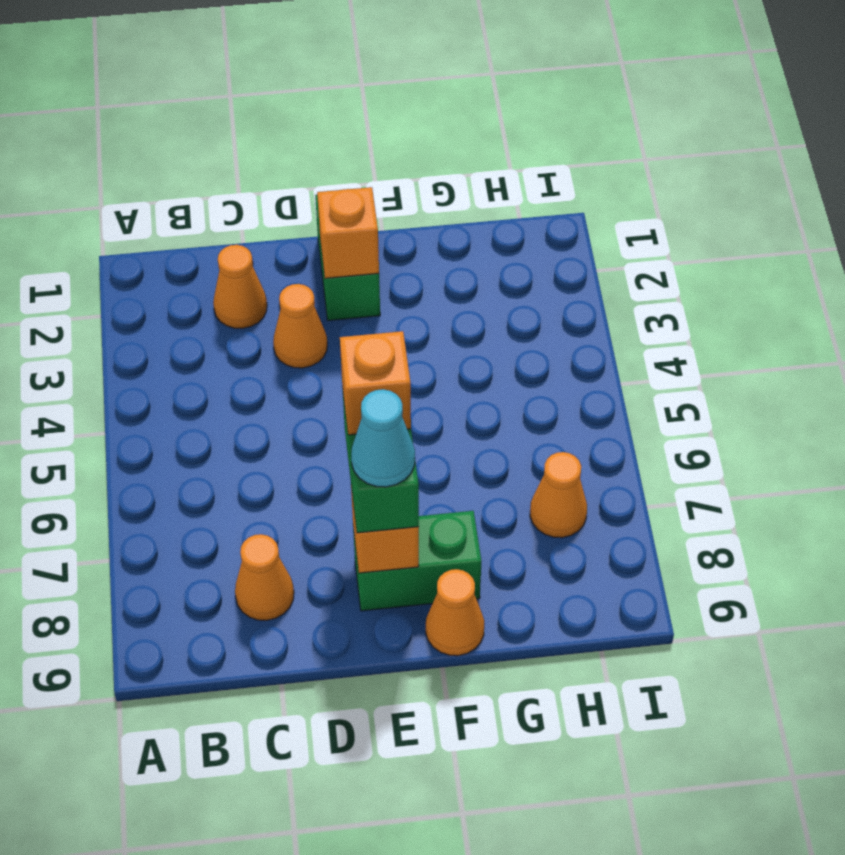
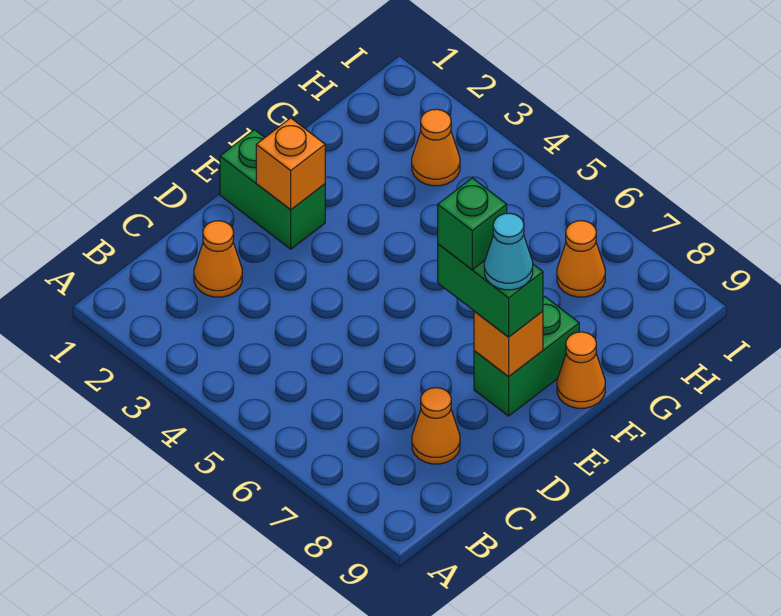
orange cone D3 level 1 -> orange cone H3 level 1
orange brick E7 level 4 -> green brick E7 level 4

